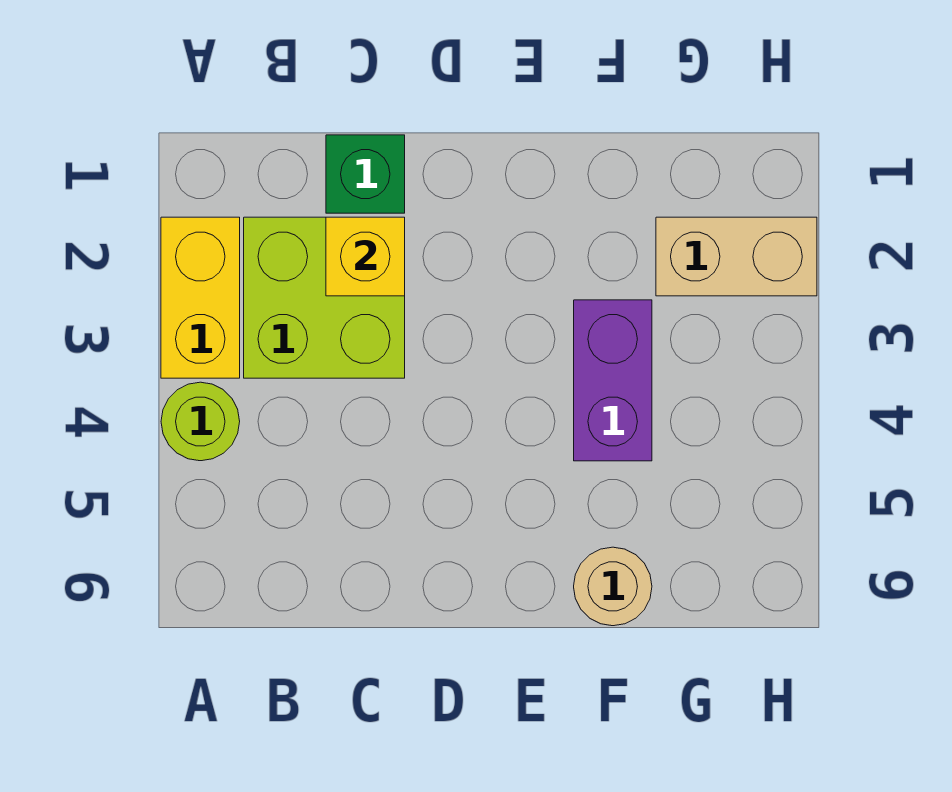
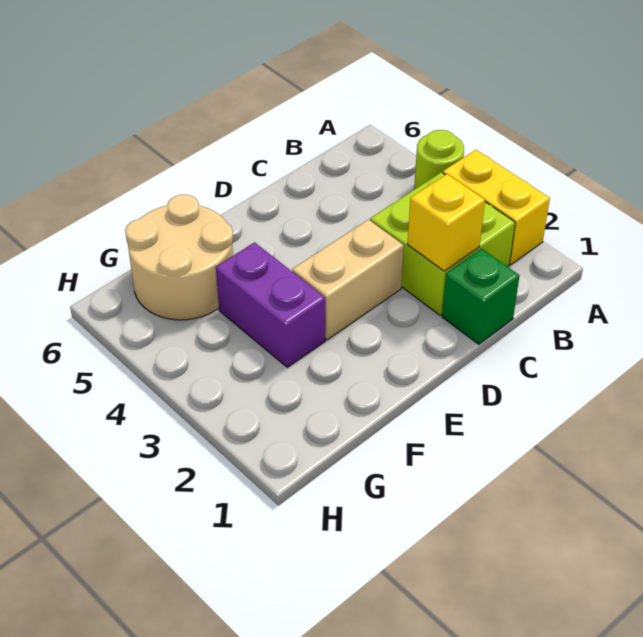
tan round brick F6 level 1 -> tan round brick F5:G6 level 1
tan brick G2:H2 level 1 -> tan brick D3:E3 level 1

